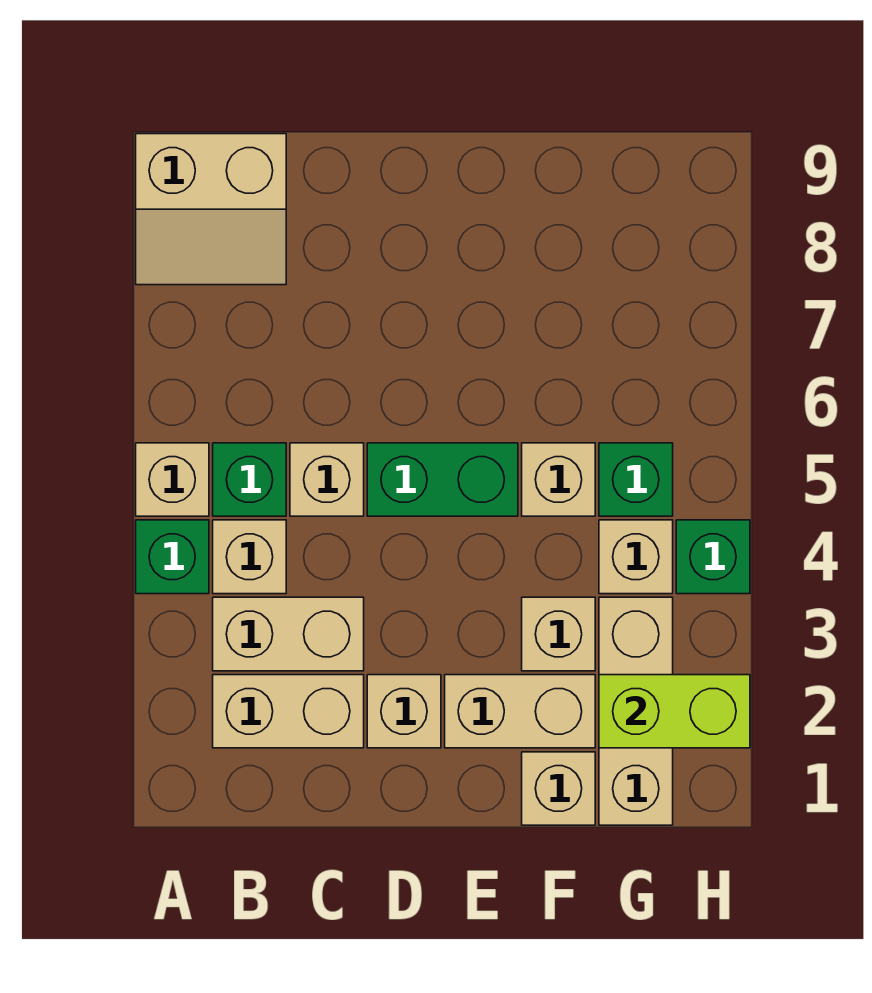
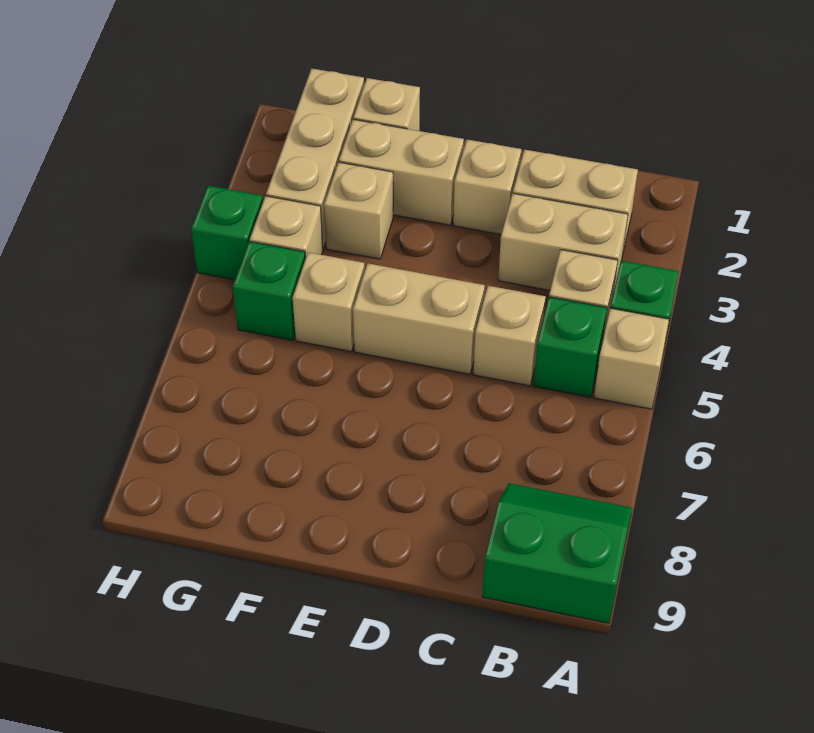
tan slope A8:B9 level 1 top 9 -> green slope A8:B9 level 1 top 9
green brick D5:E5 level 1 -> tan brick D5:E5 level 1
lime brick G2:H2 level 2 -> none

